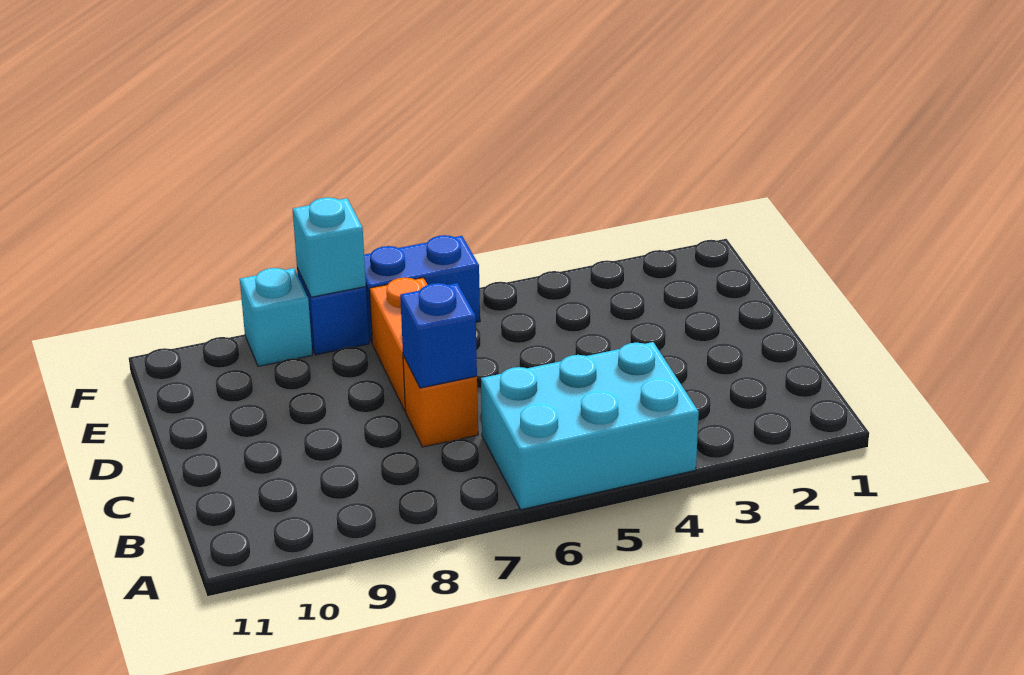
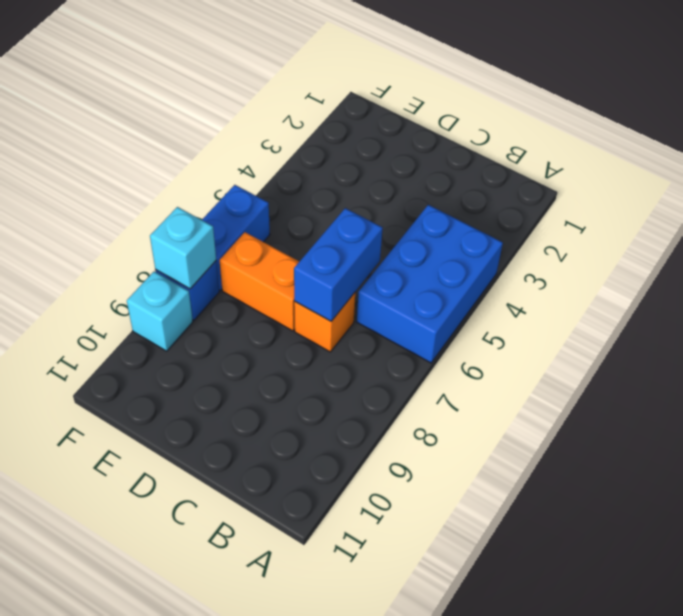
cyan brick A4:B6 level 1 -> blue brick A4:B6 level 1
blue brick C7 level 2 -> blue brick C6:C7 level 2

